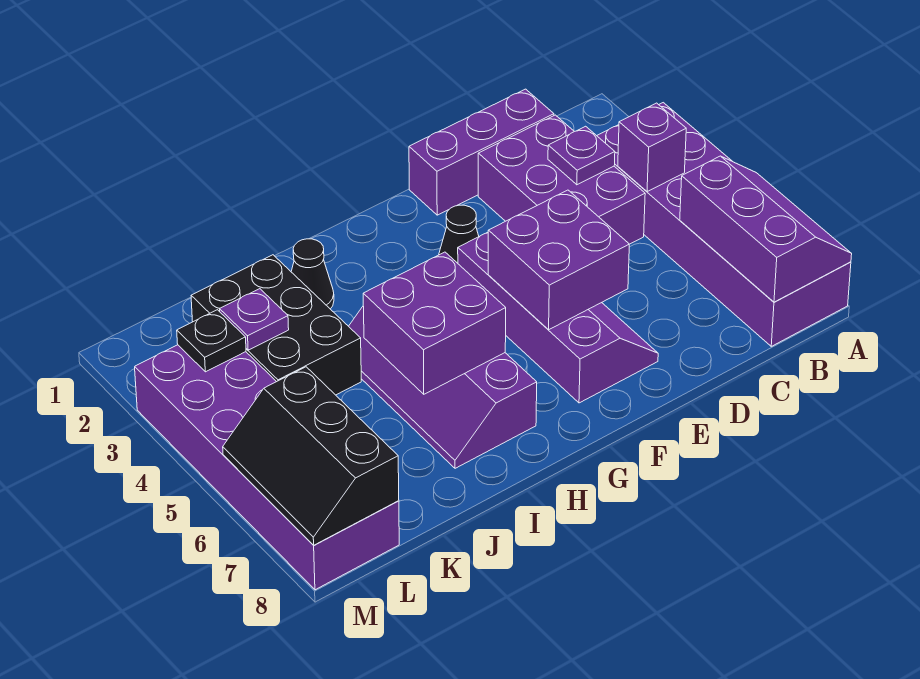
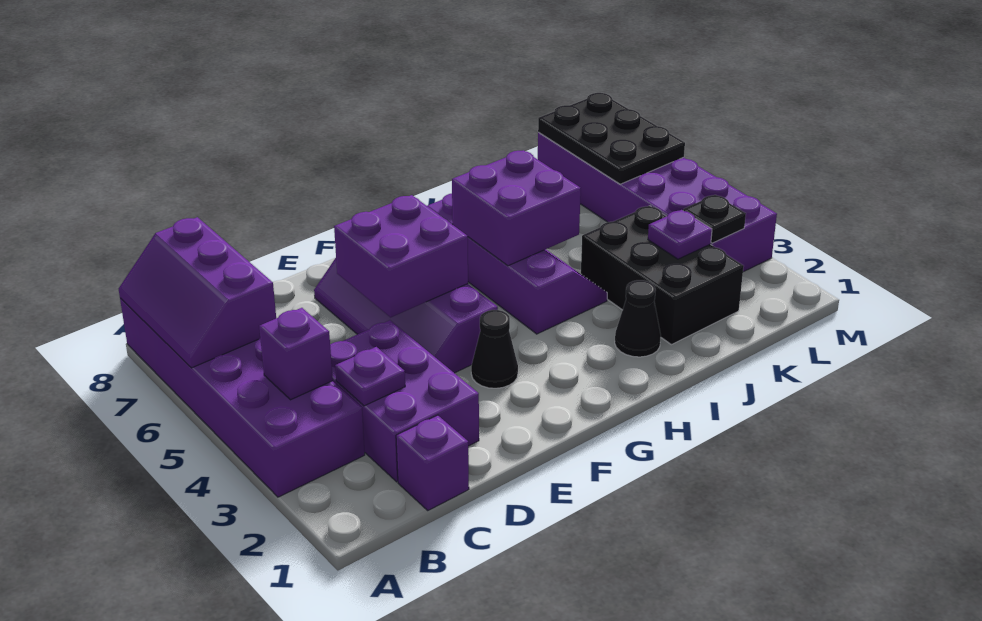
purple brick C1:E1 level 1 -> purple brick C1 level 1
black slope L6:M8 level 2 top L -> black plate L6:M8 level 2

